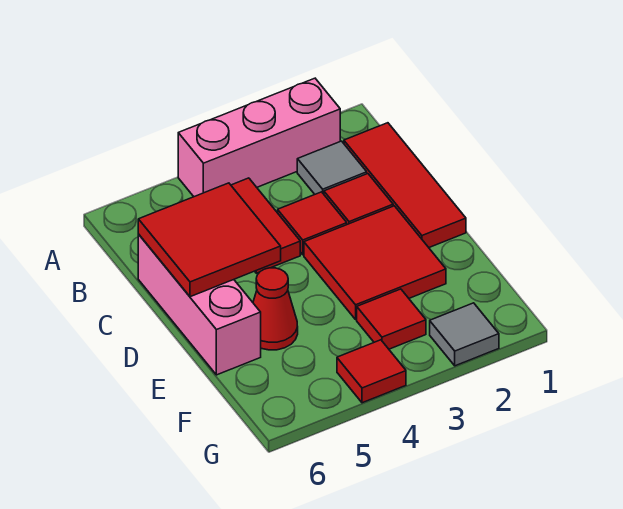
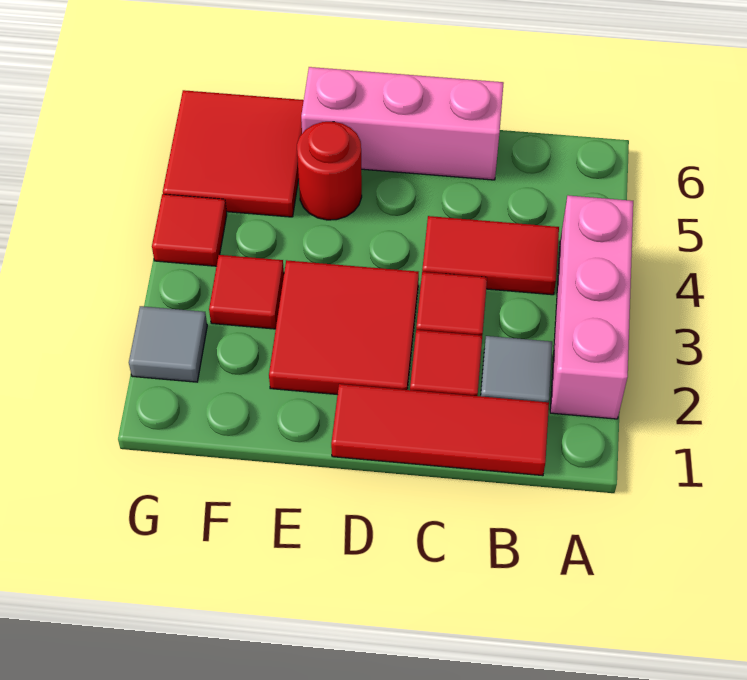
red tile C5:D6 level 2 -> red tile F5:G6 level 1
red cone E5 level 1 -> red round brick E5 level 1

